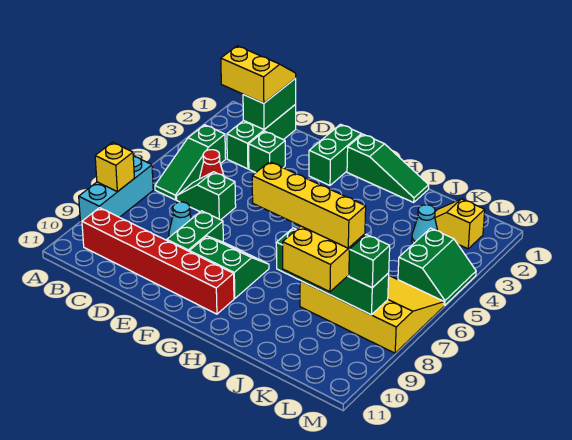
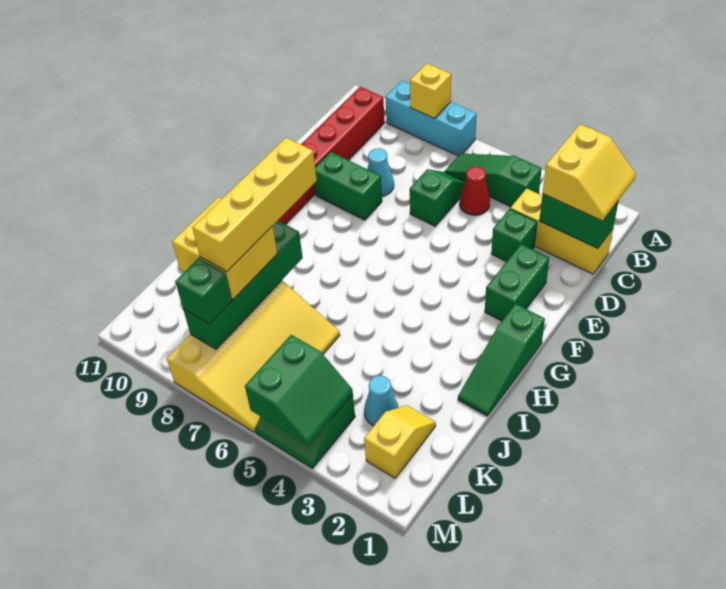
green brick C1:C3 level 1 -> yellow brick C1:C3 level 1
green brick F1:F2 level 1 -> green brick E2:F2 level 1
green slope F8:G9 level 1 top 9 -> green slope L4:M5 level 2 top 5

